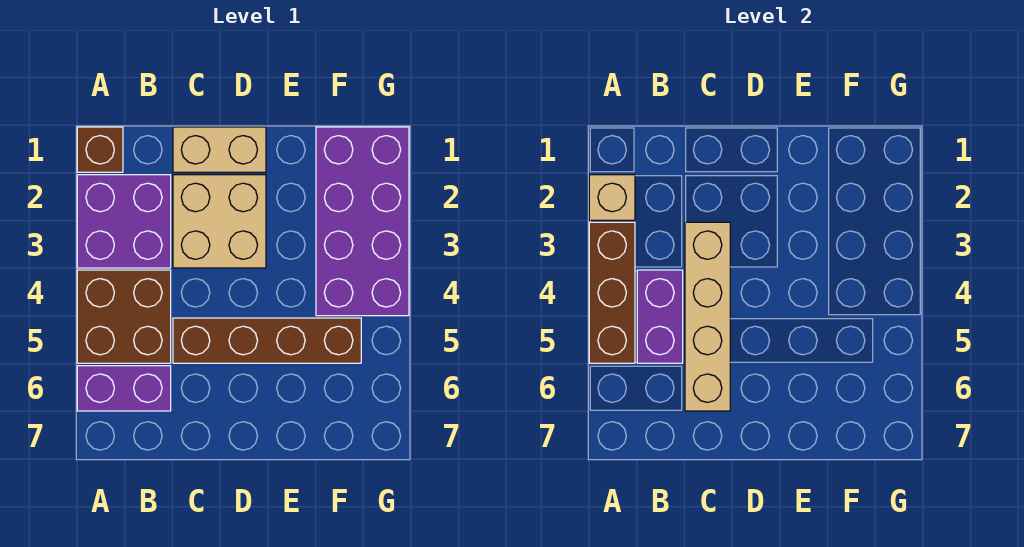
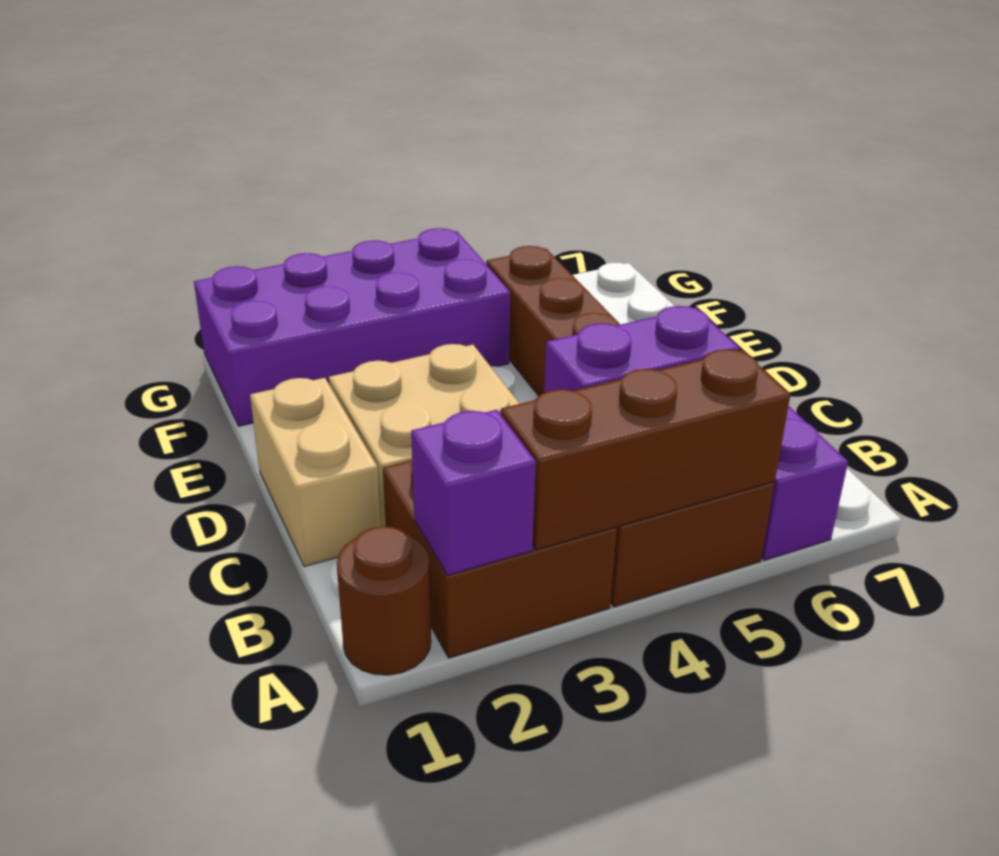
brown brick A1 level 1 -> brown round brick A1 level 1
purple brick A2:B3 level 1 -> brown brick A2:B3 level 1
tan brick A2 level 2 -> purple brick A2 level 2
tan brick C3:C6 level 2 -> none

